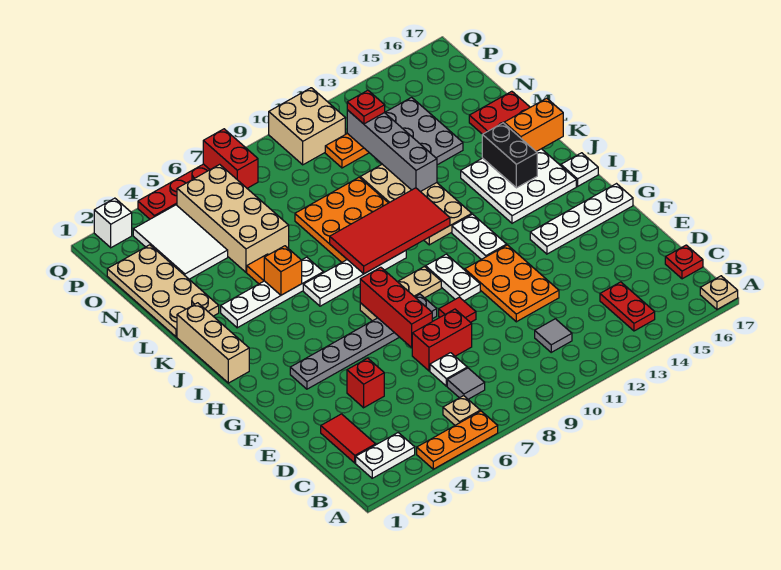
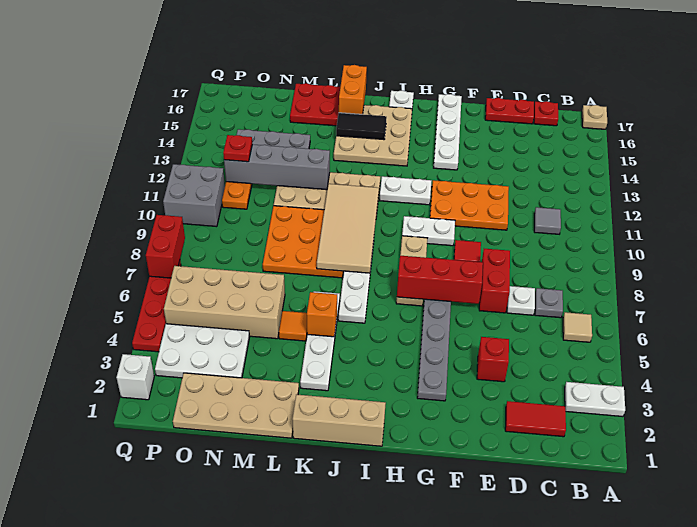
orange plate A4:A6 level 1 -> none
white plate B2:B3 level 1 -> white plate A3:B3 level 1
tan plate B6 level 1 -> tan tile B6 level 1
red plate B14:C14 level 1 -> red plate D17:E17 level 1
grey tile C7 level 1 -> grey plate C7 level 1
white plate I14:K16 level 1 -> tan plate I14:K16 level 1
red tile J8:K11 level 2 -> tan tile J8:K11 level 2
black brick J15:K15 level 2 -> black tile J15:K15 level 2
white tile N3:P4 level 1 -> white plate N3:P4 level 1
red brick P7:Q7 level 2 -> red brick Q7:Q8 level 2
tan brick P10:Q11 level 1 -> grey brick P10:Q11 level 1

